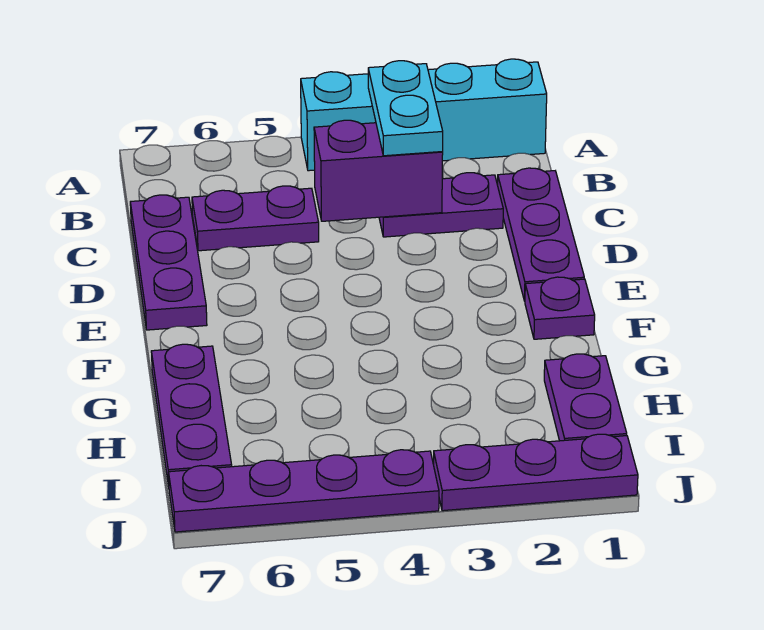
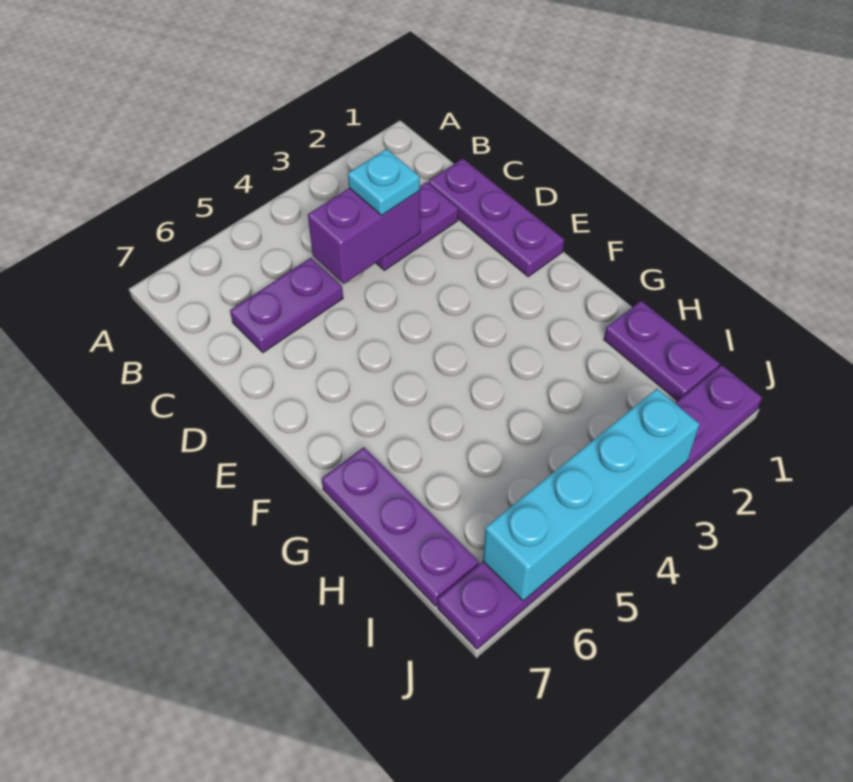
cyan brick A1:A4 level 1 -> cyan brick J3:J6 level 2
cyan plate B3:C3 level 3 -> cyan plate C3 level 3
purple plate C7:E7 level 1 -> none
purple plate F1 level 1 -> none

